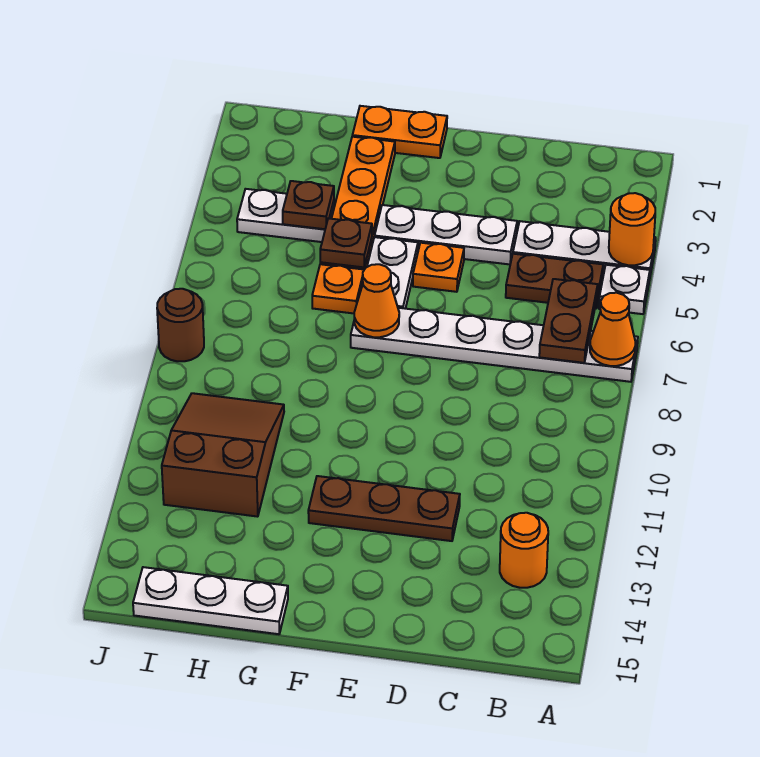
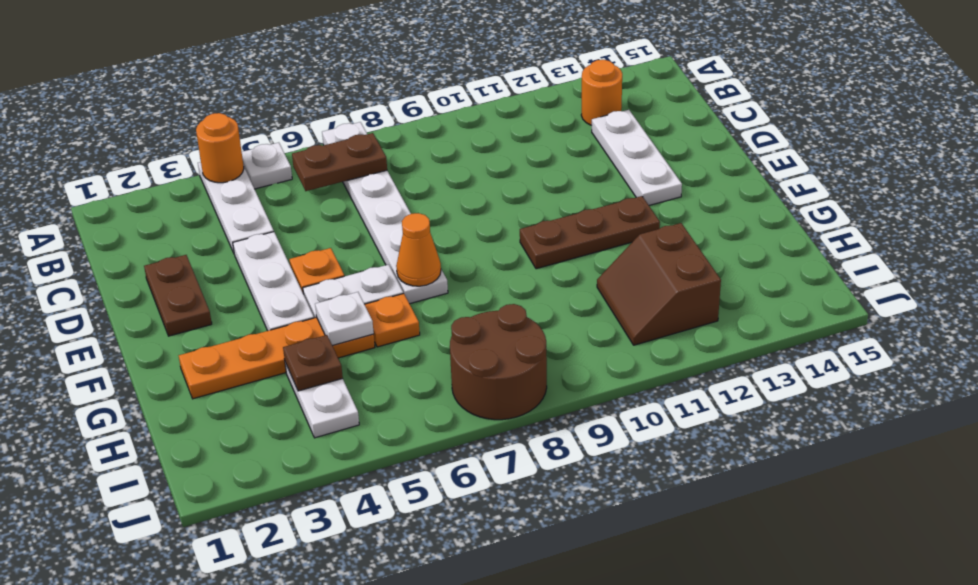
orange cone A7 level 2 -> none
brown plate B5:C5 level 1 -> brown plate D2:E2 level 1
brown plate D12:F12 level 1 -> brown plate F10:F12 level 1
orange plate F1:G1 level 1 -> none
brown plate G5 level 2 -> white plate G5 level 2
white plate G15:I15 level 1 -> white plate C13:E13 level 1
brown slope H10:I12 level 1 top 12 -> brown slope H11:I12 level 1 top 12
brown round brick J8 level 1 -> brown round brick I7:J8 level 1

